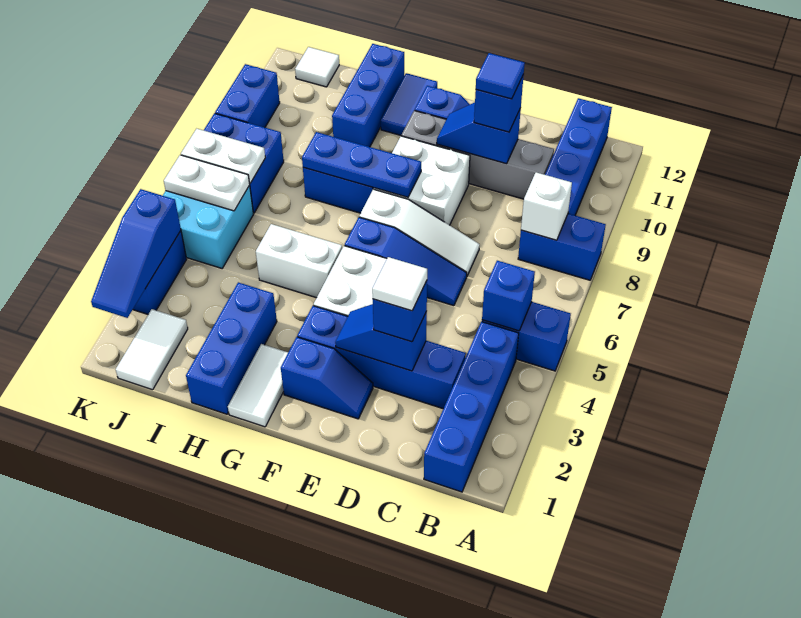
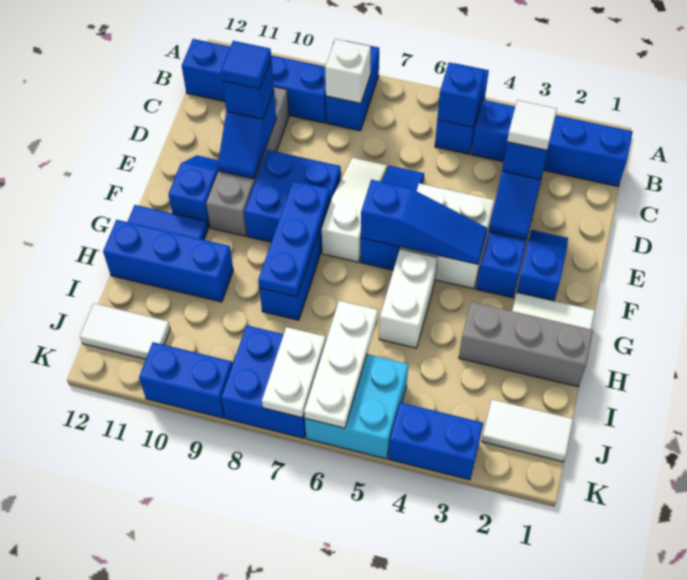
white brick E8:F9 level 1 -> blue brick E8:F9 level 1
blue brick H1:H3 level 1 -> grey brick H1:H3 level 1
white plate J6:K6 level 2 -> white plate I6:K6 level 2
white tile J12 level 1 -> white tile J11:J12 level 1
blue slope K2:K4 level 2 top 4 -> blue slope F4:F6 level 2 top 6

